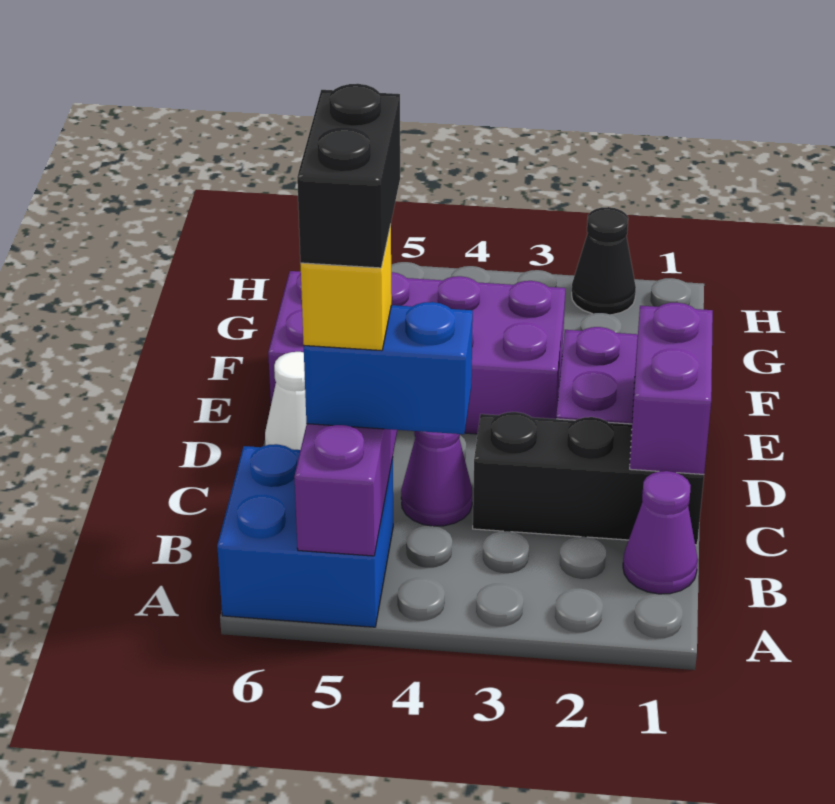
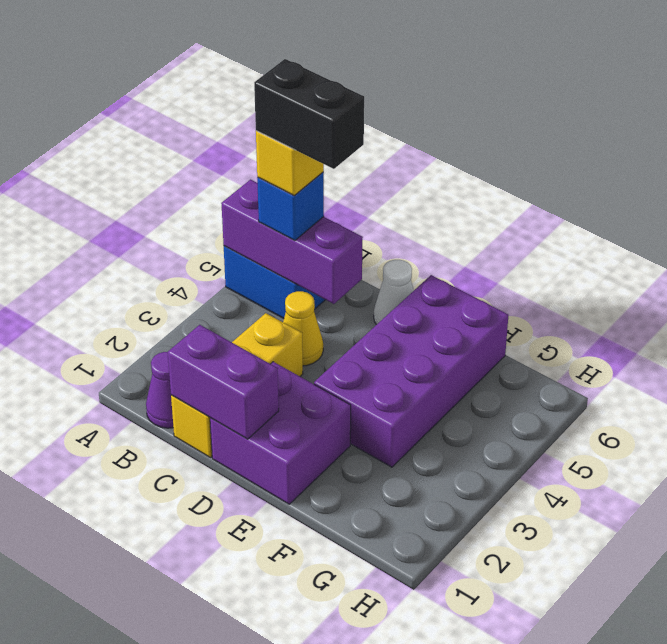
blue brick B4:B5 level 3 -> blue brick B5 level 3
black brick C1:C3 level 1 -> yellow brick C1:C3 level 1
purple cone C4 level 1 -> yellow cone C4 level 1
black cone H2 level 1 -> none

